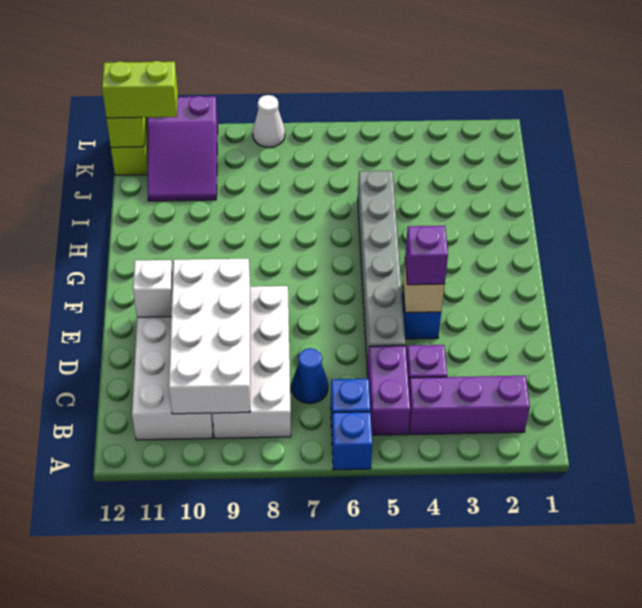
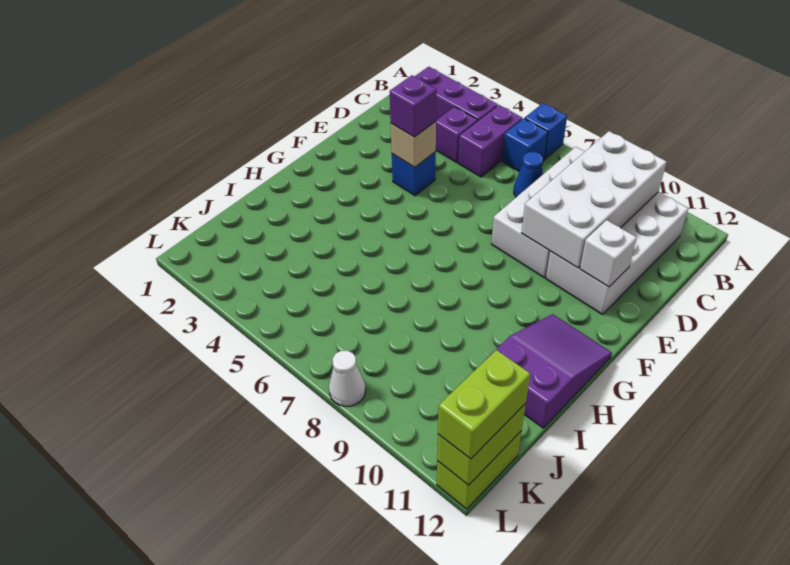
grey brick D5:I5 level 1 -> none
purple slope J10:L11 level 1 top L -> purple slope G11:I12 level 1 top I
lime brick K11:K12 level 3 -> lime brick K12:L12 level 3

